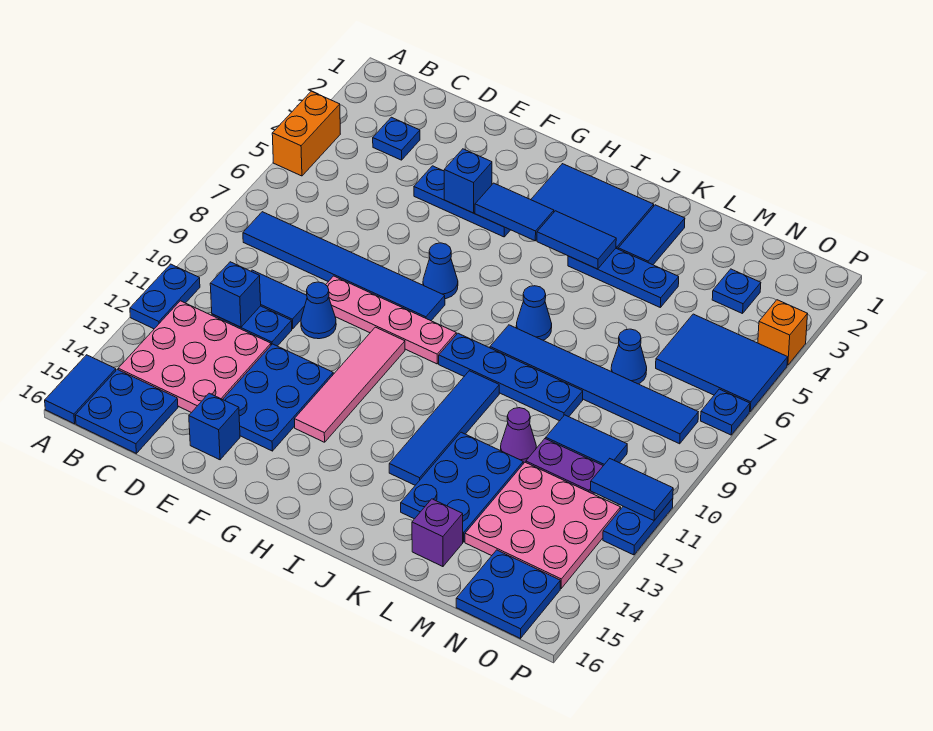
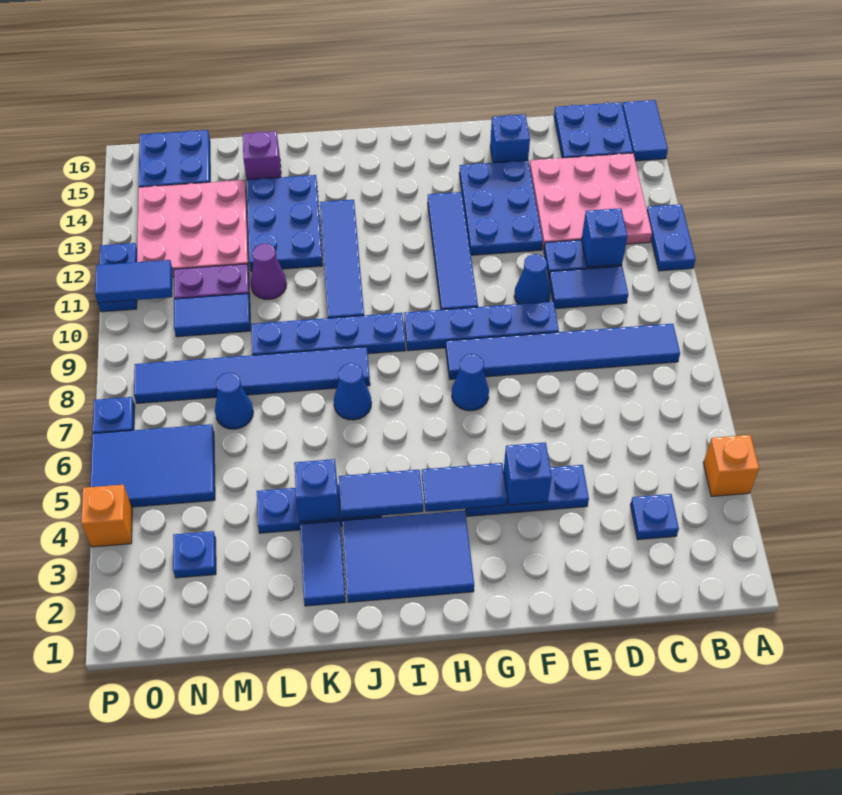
orange brick A4:A5 level 1 -> orange brick A4 level 1
pink plate E9:H9 level 1 -> blue plate E9:H9 level 1
pink tile G10:G13 level 1 -> blue tile G10:G13 level 1
none -> blue brick K4 level 2

